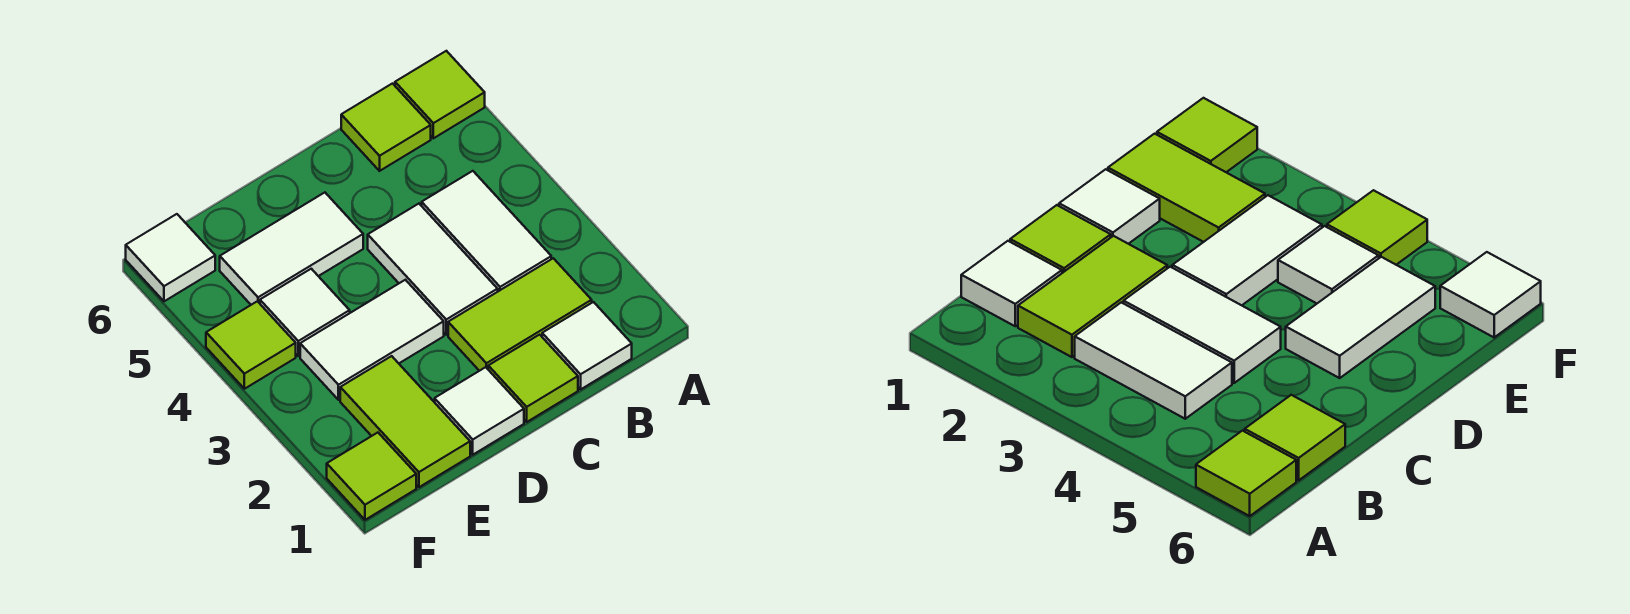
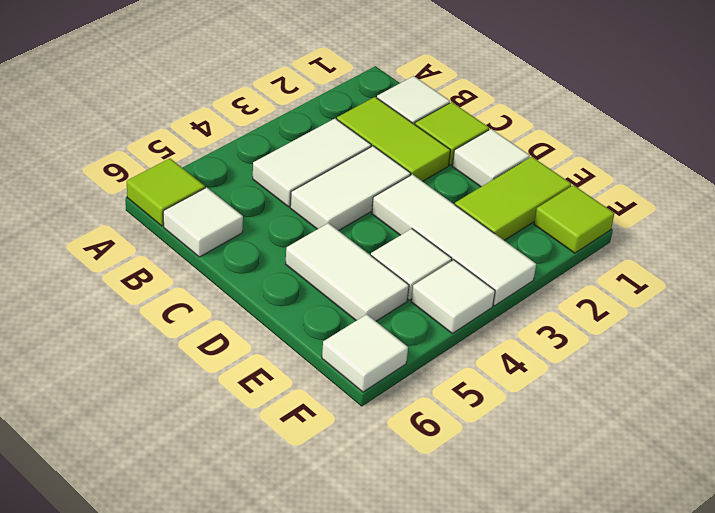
lime tile B6 level 1 -> white tile B6 level 1
white tile D3:E3 level 1 -> white tile D3:F3 level 1
lime tile F4 level 1 -> white tile F4 level 1

